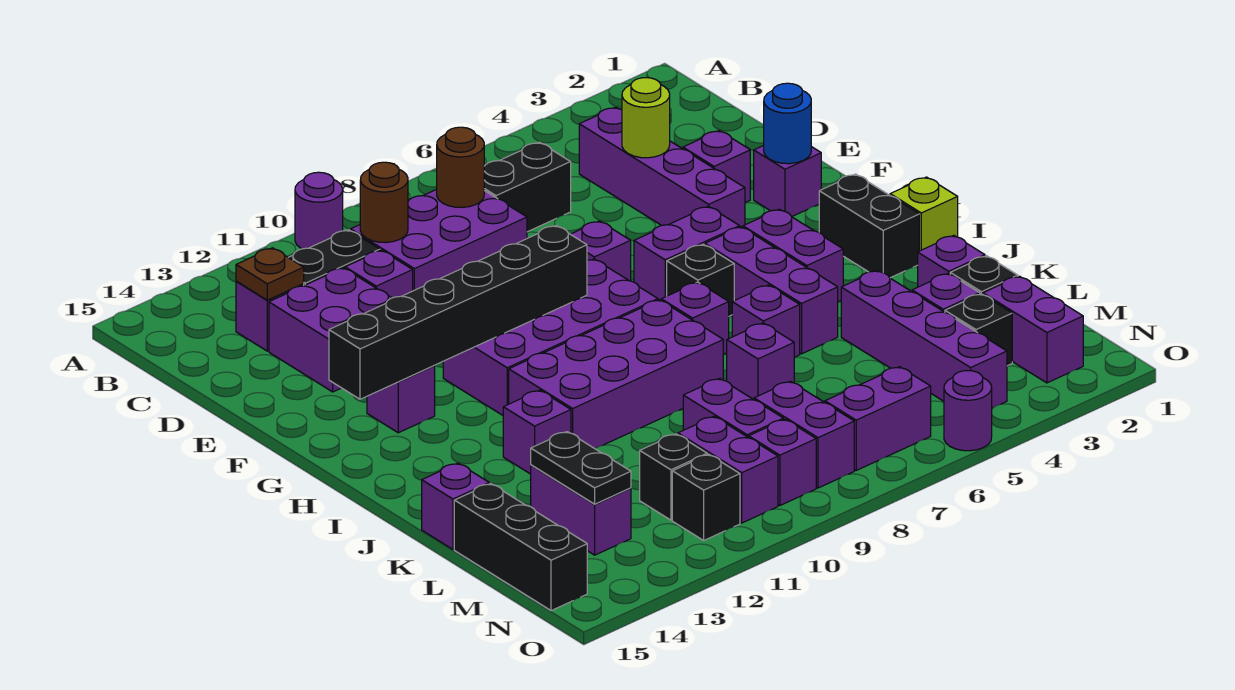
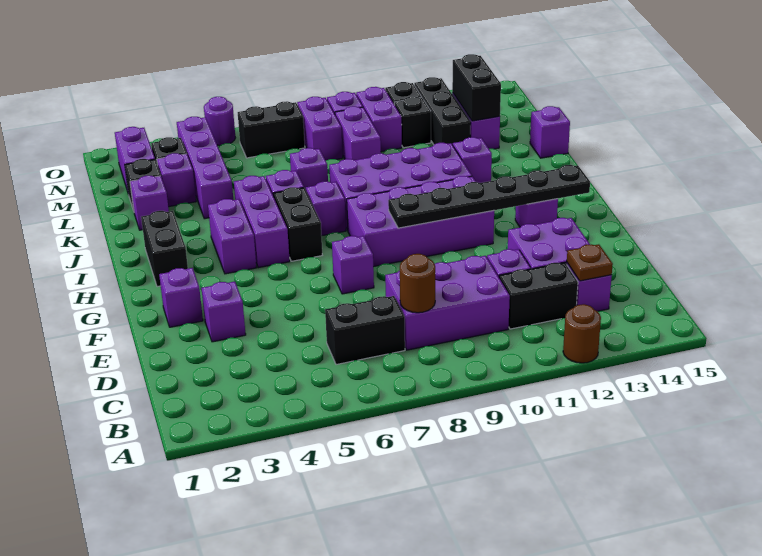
purple round brick A10 level 1 -> none
purple brick C4:F4 level 1 -> none
brown round brick C10 level 2 -> brown round brick A12 level 1
lime round brick D4 level 2 -> none
blue round brick F2 level 2 -> none
purple brick G5:G6 level 1 -> none
black brick G9:G14 level 2 -> black plate G9:G14 level 2
black brick H6 level 1 -> black brick H6:I6 level 1
lime brick I1 level 1 -> none
black plate L13:M13 level 2 -> black brick L13:M13 level 2
black brick L15:N15 level 1 -> black brick L12:N12 level 1
purple brick N6:N7 level 1 -> black brick N6:N7 level 1

